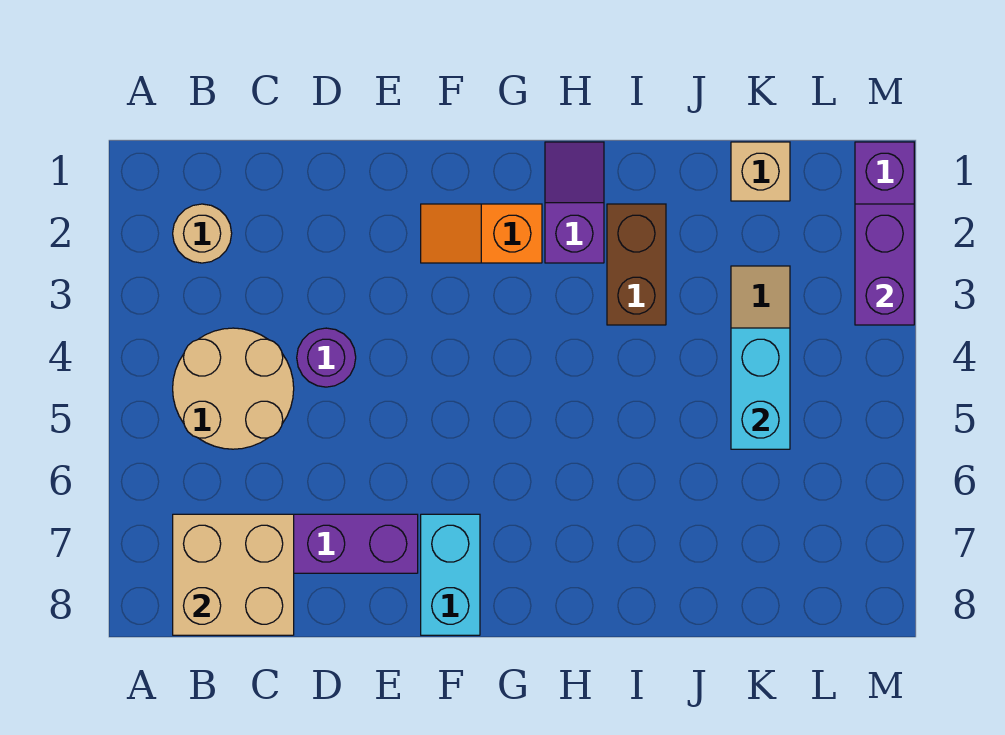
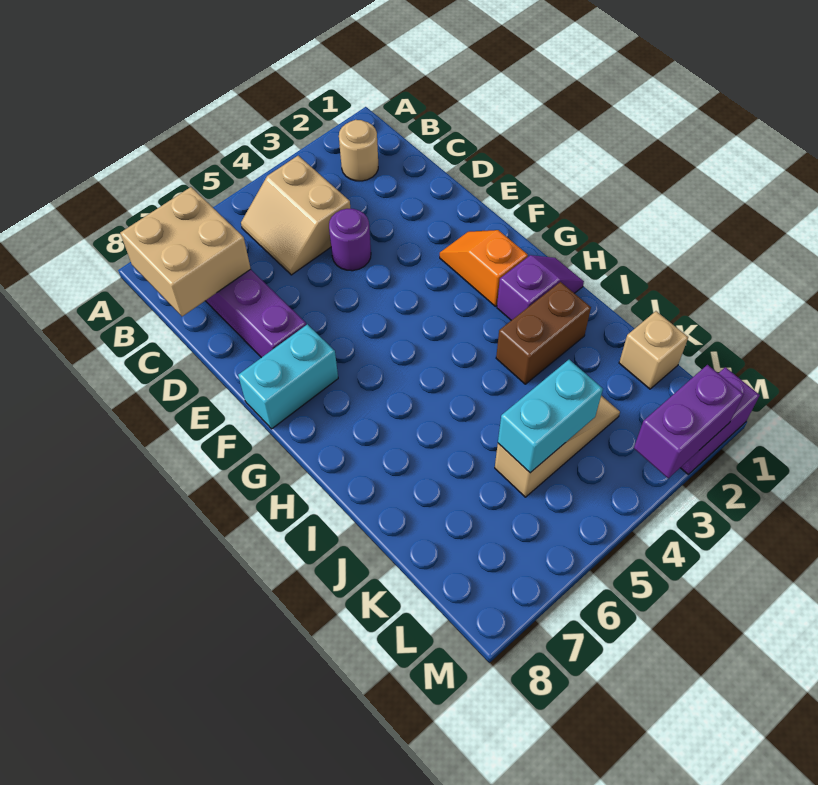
tan round brick B4:C5 level 1 -> tan slope B4:C5 level 1 top 4

